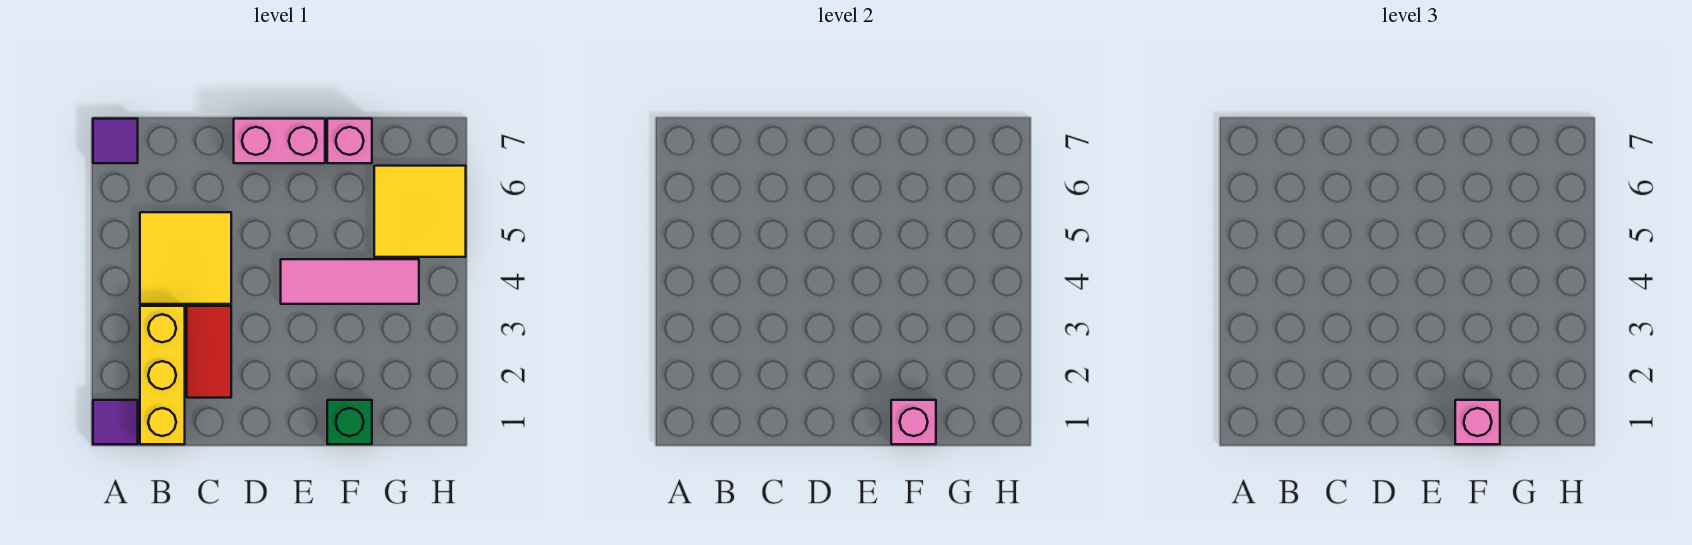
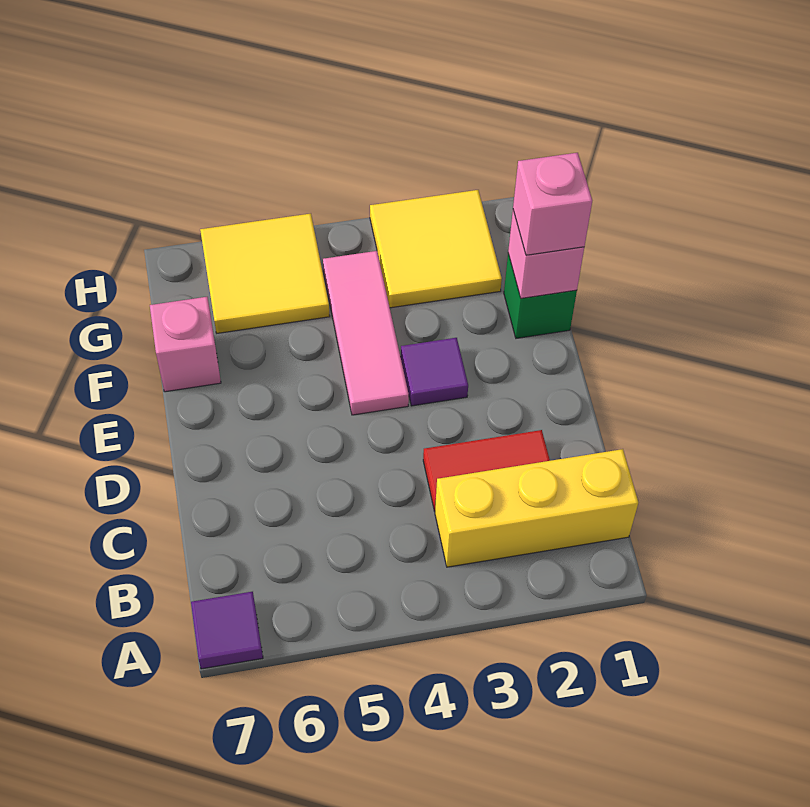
purple tile A1 level 1 -> purple tile E3 level 1
yellow tile B4:C5 level 1 -> yellow tile G2:H3 level 1
pink brick D7:E7 level 1 -> none

